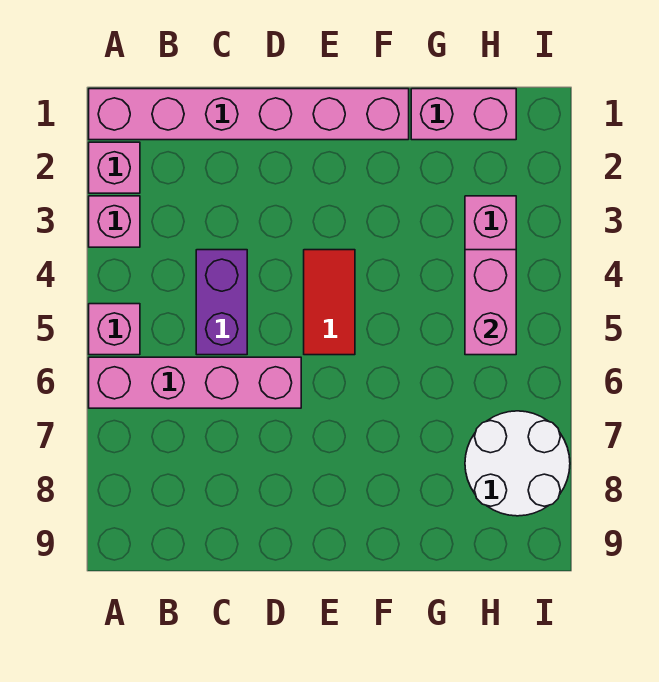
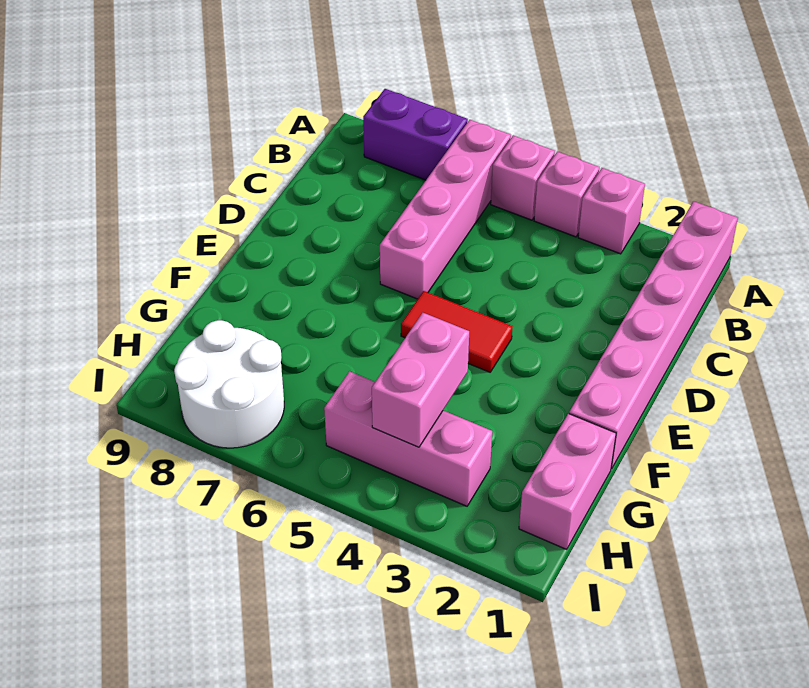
pink brick A2 level 1 -> pink brick A4 level 1
purple brick C4:C5 level 1 -> purple brick A7:A8 level 1
pink brick H4:H5 level 2 -> pink brick G4:H4 level 2

